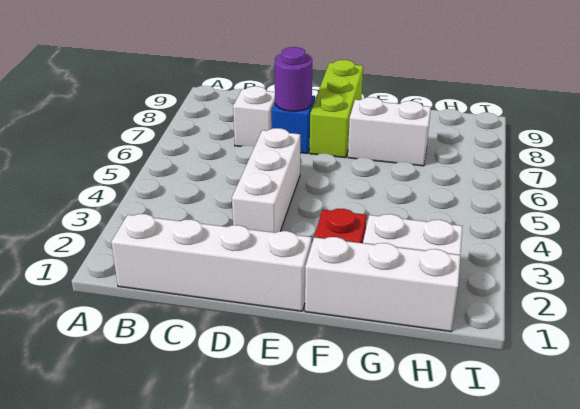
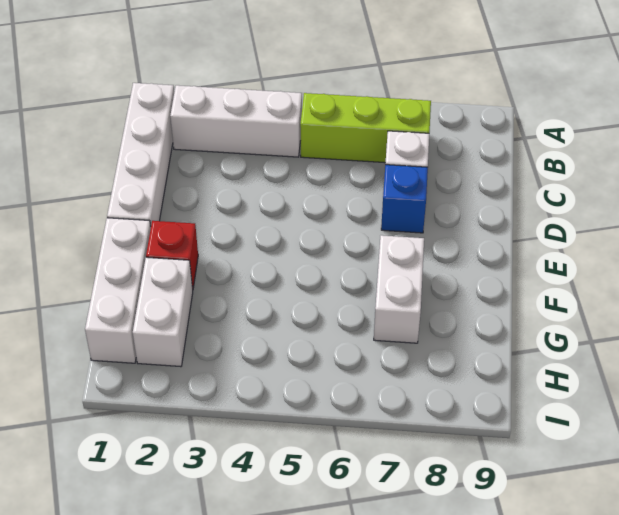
white brick D3:D5 level 1 -> white brick B2:B4 level 1
purple round brick D7 level 2 -> none
lime brick E7:E9 level 1 -> lime brick B5:B7 level 1

